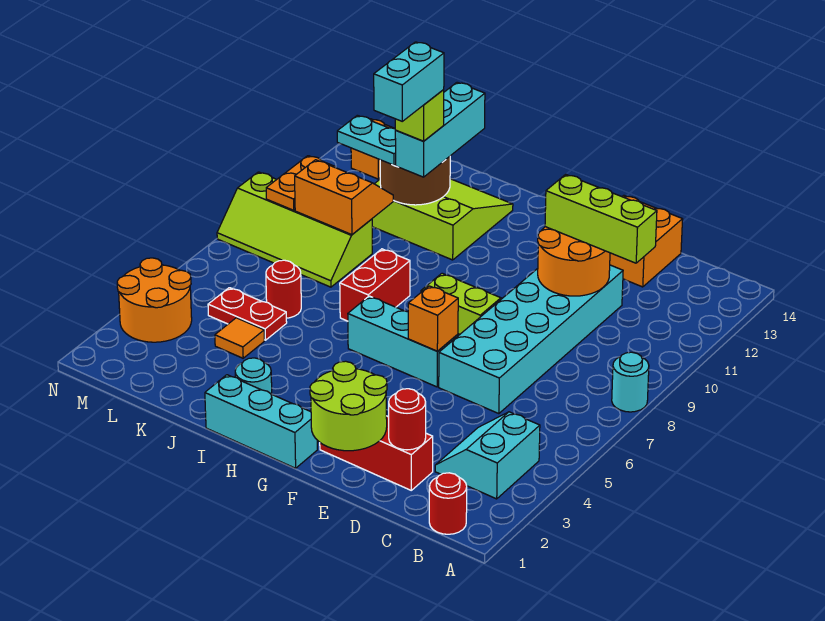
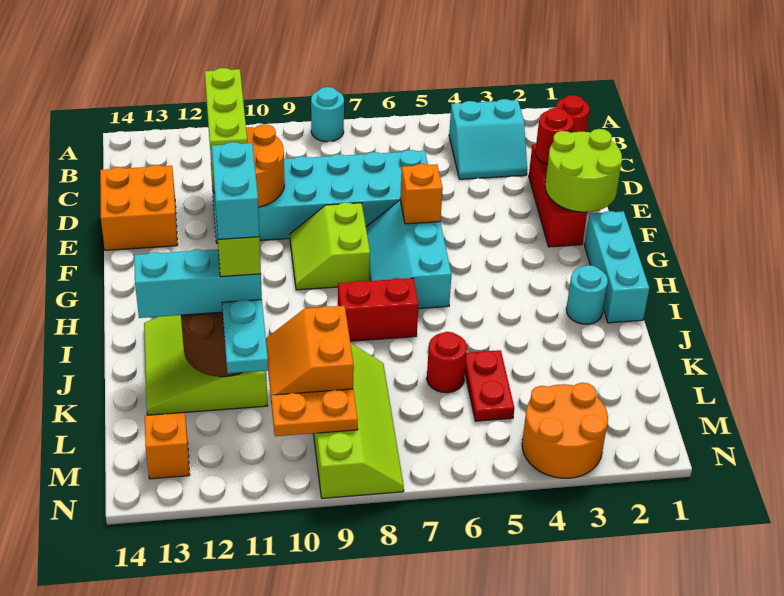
cyan brick J10:J11 level 5 -> cyan brick I11:J11 level 5
orange tile K4 level 1 -> none

